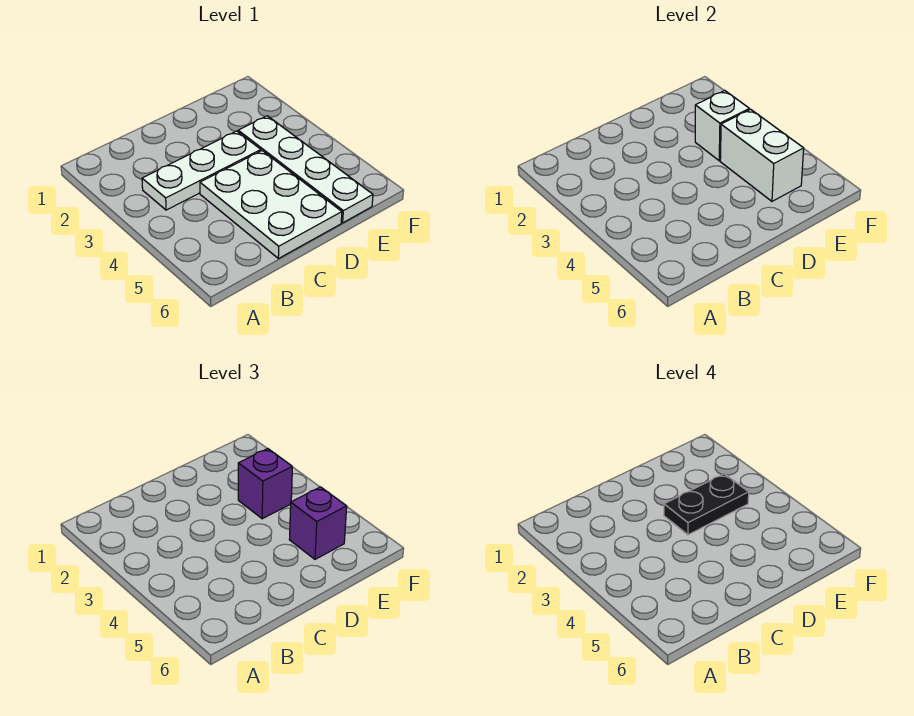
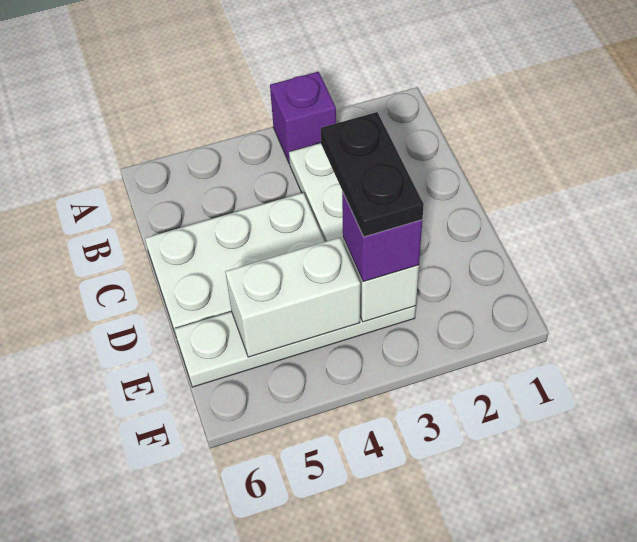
purple brick E5 level 3 -> purple brick A3 level 1

